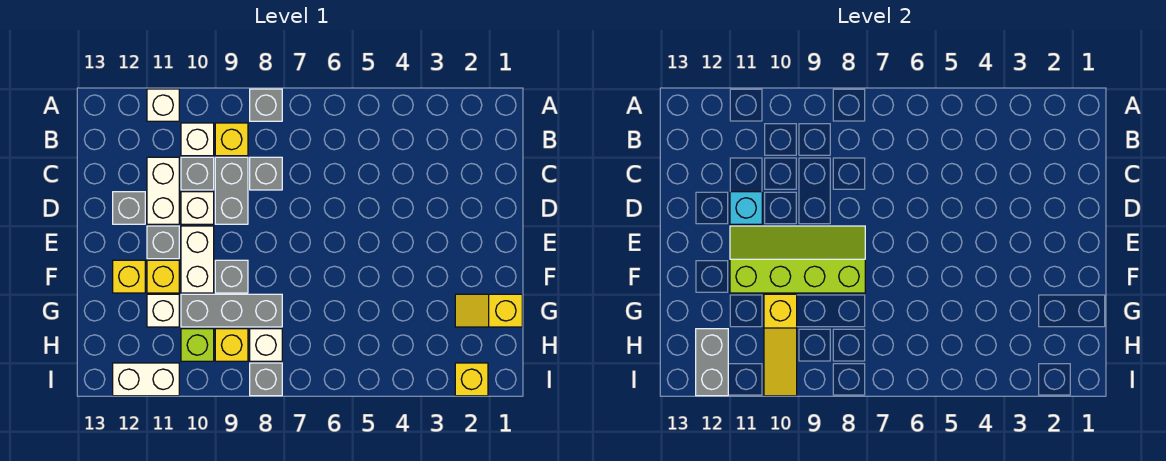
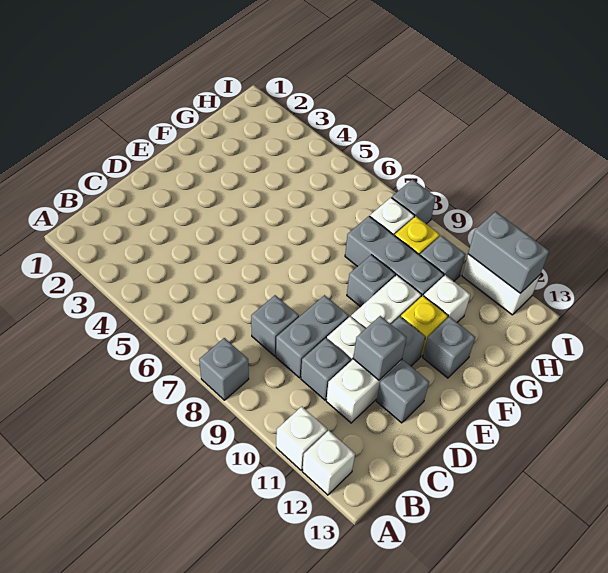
yellow brick B9 level 1 -> none
white brick B10 level 1 -> white brick A12 level 1
cyan brick D11 level 2 -> grey brick D11 level 2
lime slope E8:F11 level 2 top F -> none
yellow brick F12 level 1 -> grey brick F12 level 1
yellow slope G1:G2 level 1 top 1 -> none
yellow slope G10:I10 level 2 top G -> none
lime brick H10 level 1 -> grey brick H10 level 1
grey brick H12:I12 level 2 -> grey brick I11:I12 level 2
yellow brick I2 level 1 -> none

